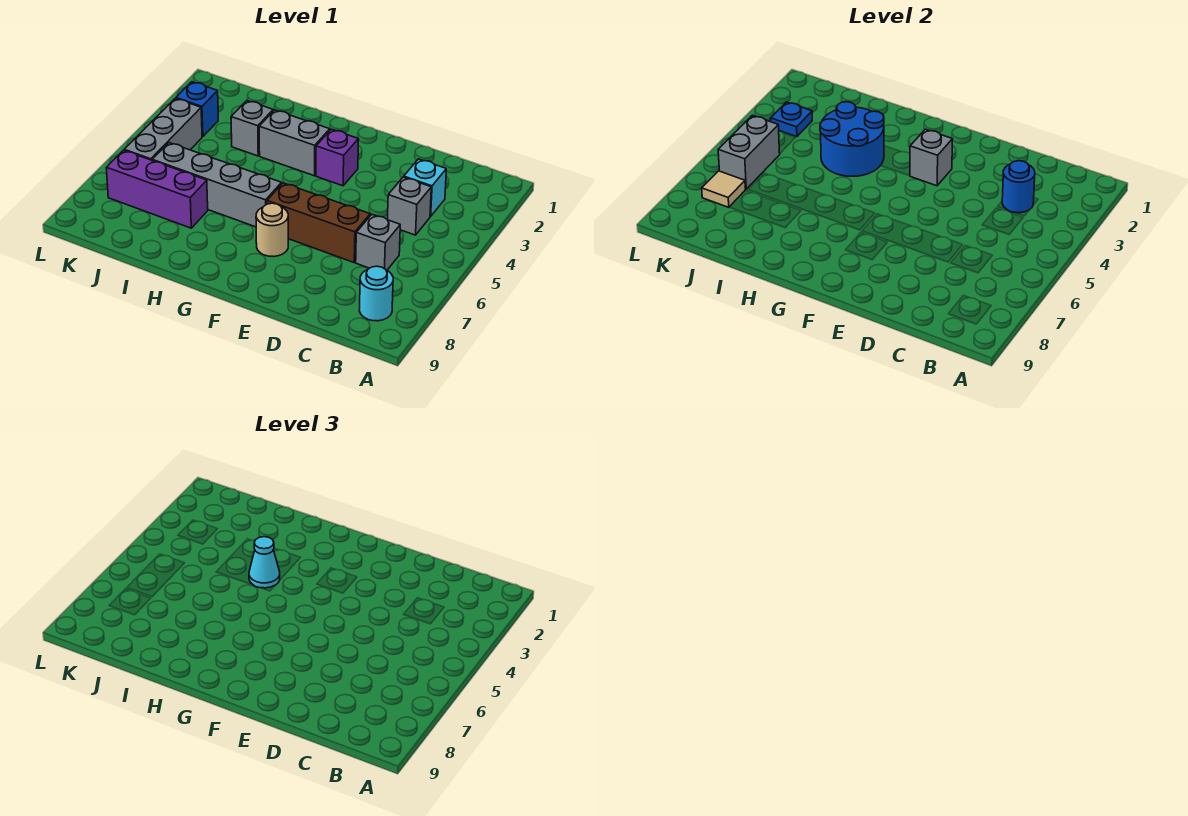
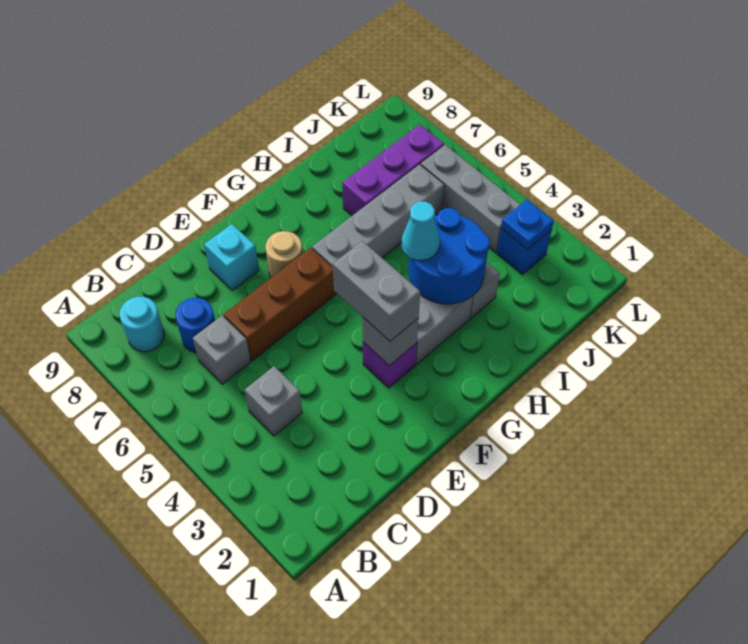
cyan brick C3 level 1 -> cyan brick E8 level 1
blue round brick C3 level 2 -> blue round brick C7 level 1
grey brick K5:K6 level 2 -> grey brick F3:F4 level 3
tan tile K7 level 2 -> none

